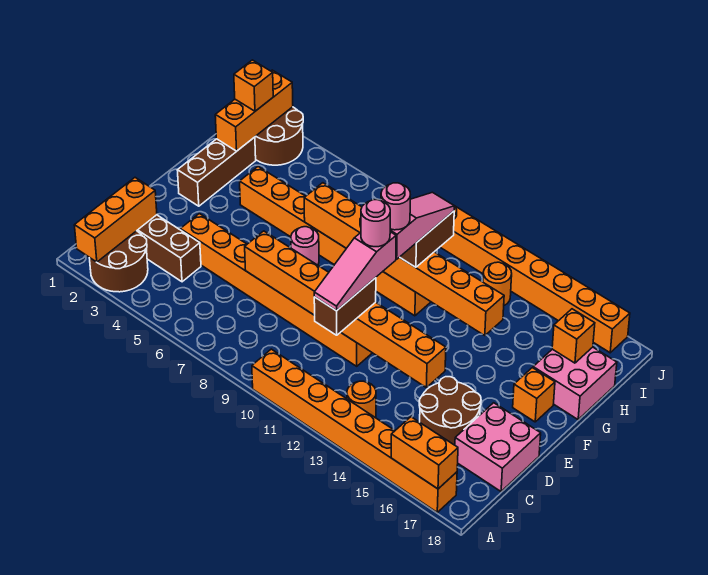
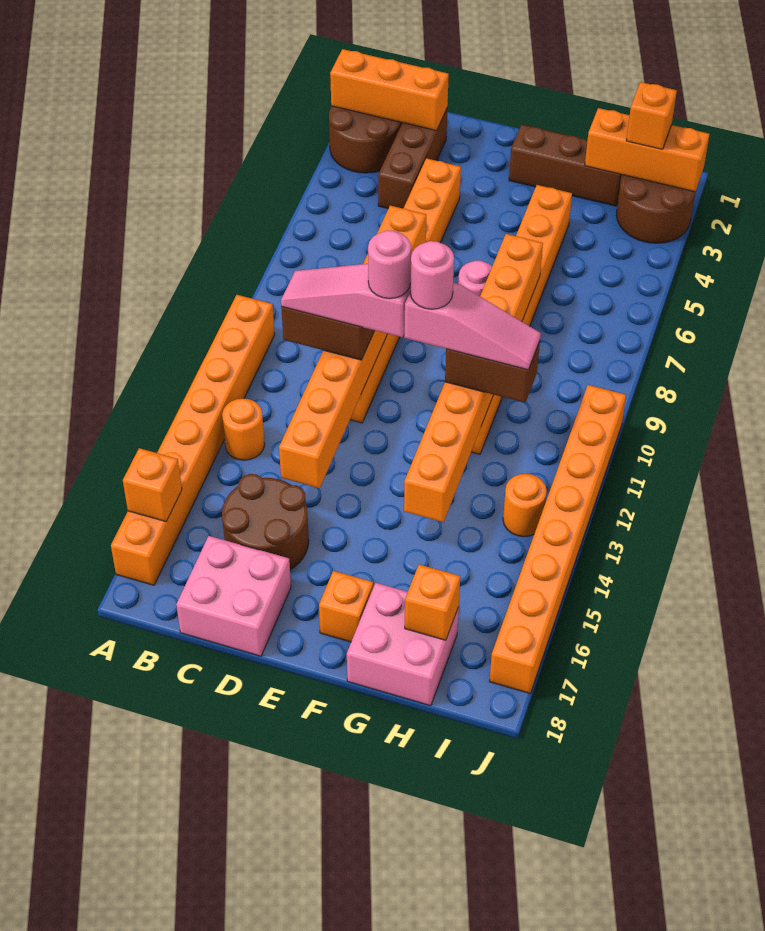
orange brick A16:A17 level 2 -> orange brick A16 level 2

